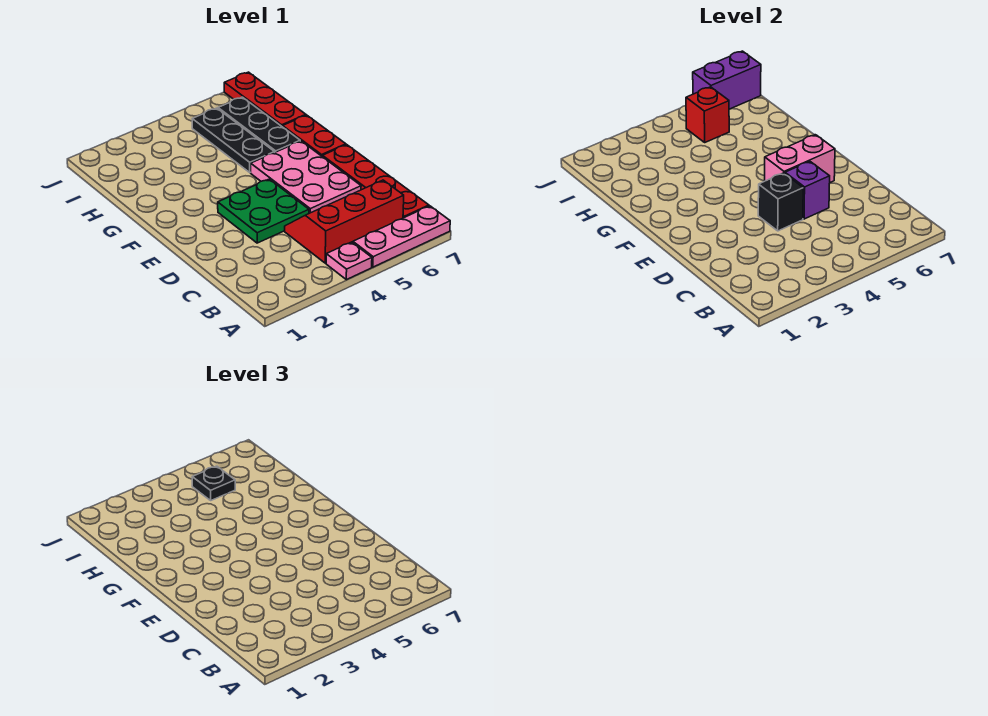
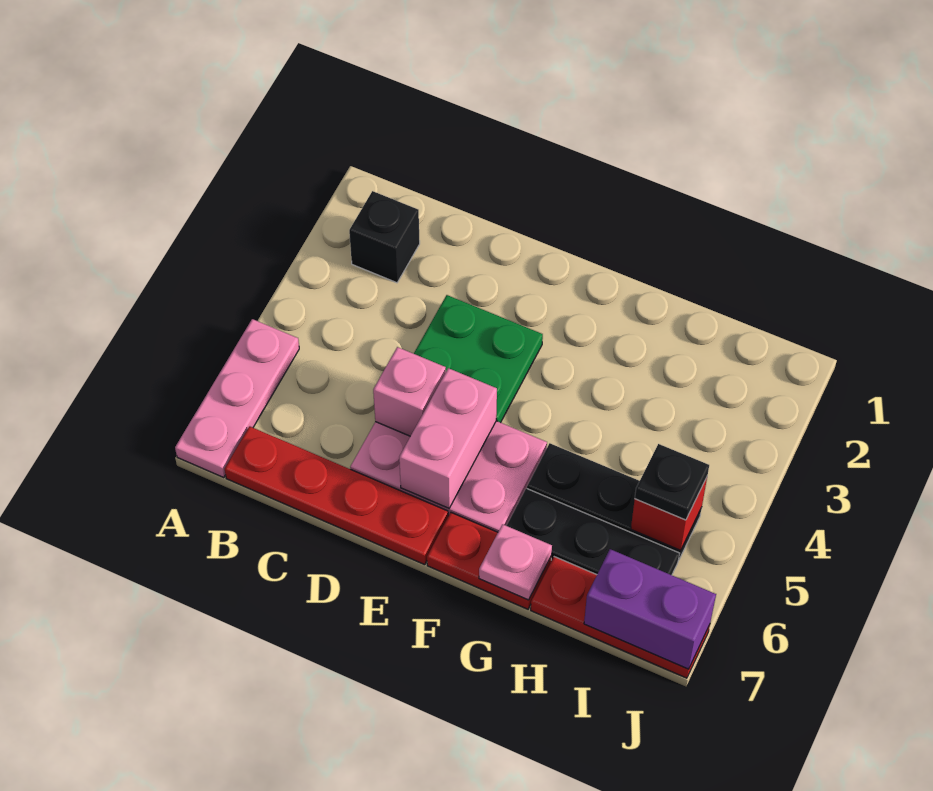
pink plate A4 level 1 -> pink plate G7 level 2
red slope B4:C6 level 1 top B -> none
black brick D4 level 2 -> black brick B2 level 1
purple brick D5 level 2 -> pink brick D5 level 2
purple brick J6:J7 level 2 -> purple brick I7:J7 level 2

